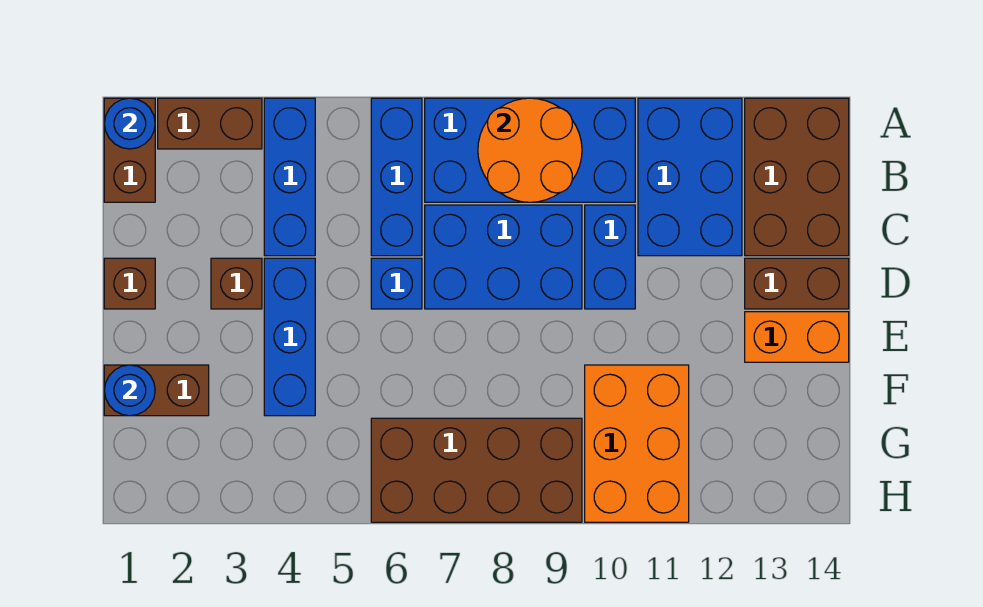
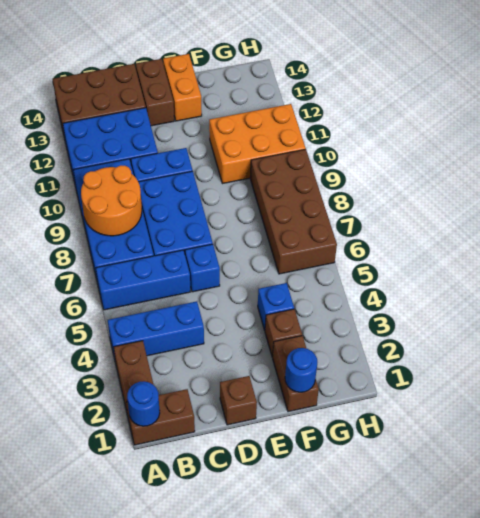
brown brick D3 level 1 -> brown brick F3 level 1
blue brick D4:F4 level 1 -> blue brick F4 level 1

